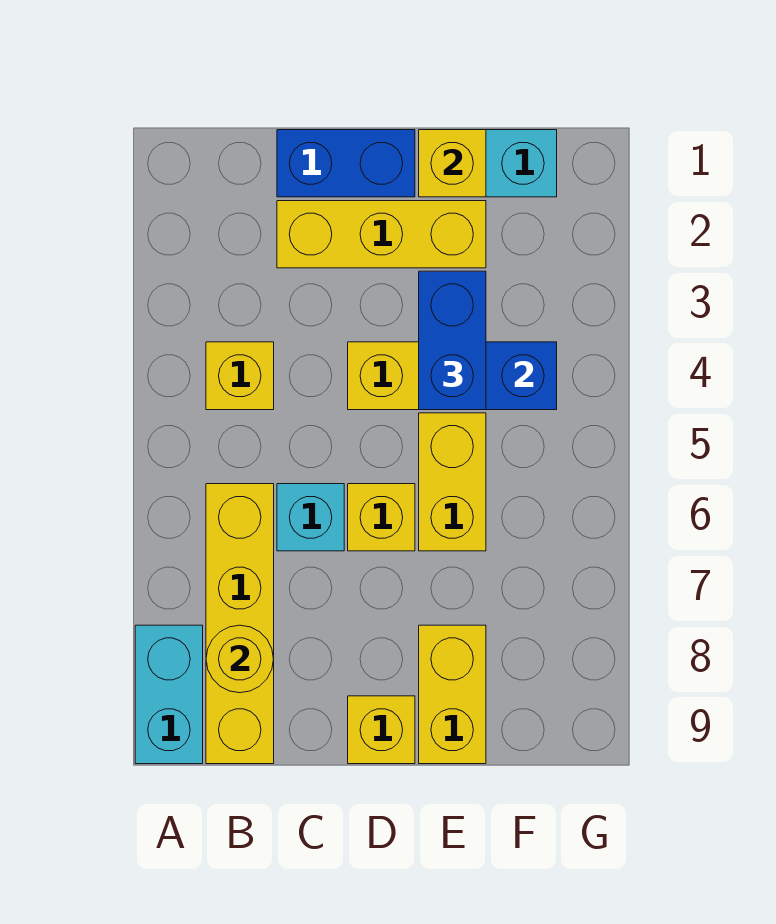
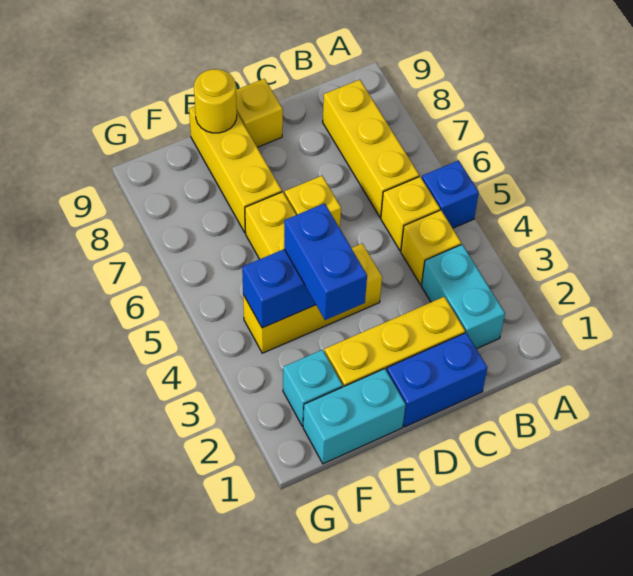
none -> blue brick A5 level 1
cyan brick A8:A9 level 1 -> cyan brick B2:B3 level 1
yellow brick B6:B9 level 1 -> yellow brick B6:B8 level 1
yellow round brick B8 level 2 -> yellow round brick E9 level 2
cyan brick C6 level 1 -> cyan brick F2 level 1
yellow brick E1 level 2 -> yellow brick B5 level 1
yellow brick E8:E9 level 1 -> yellow brick E7:E9 level 1

